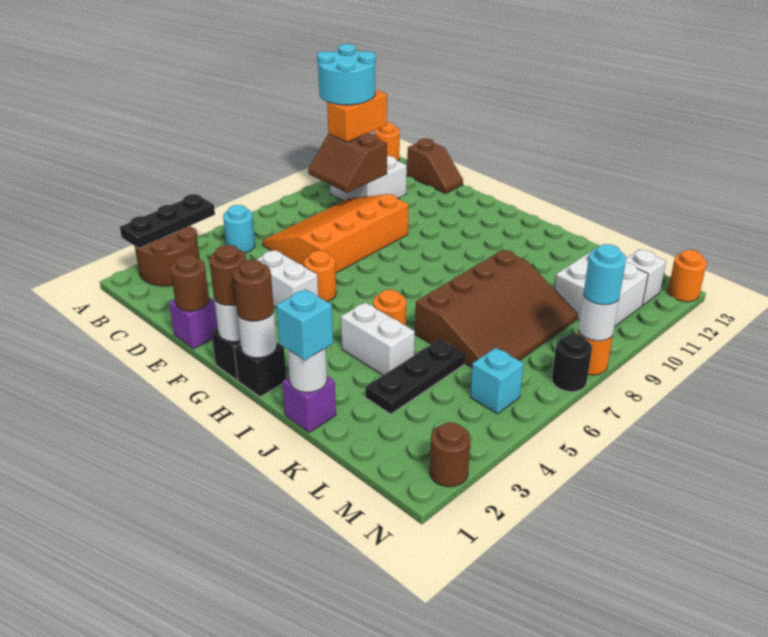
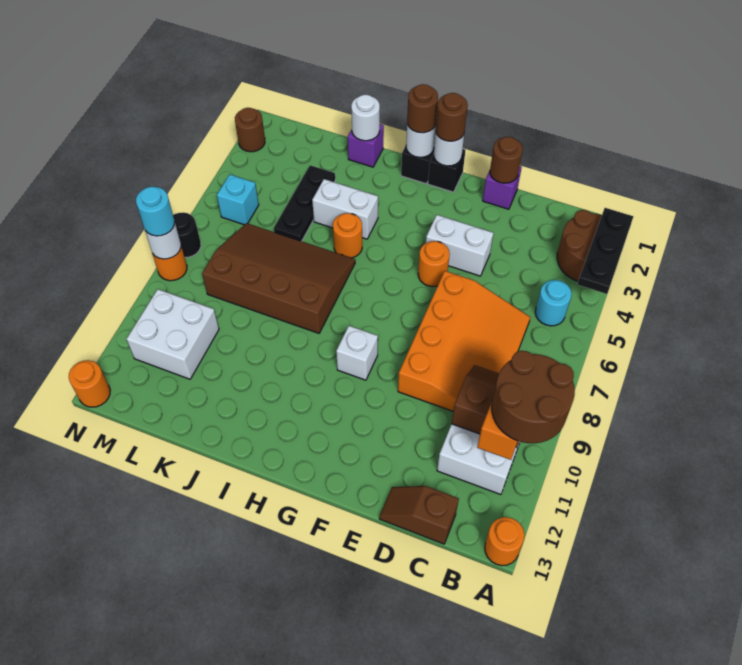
cyan round brick A10:B11 level 4 -> brown round brick A10:B11 level 4
cyan brick J1 level 3 -> none
brown slope J6:L9 level 1 top J -> brown slope I6:L8 level 1 top 8
white brick M12 level 1 -> white brick G9 level 1

